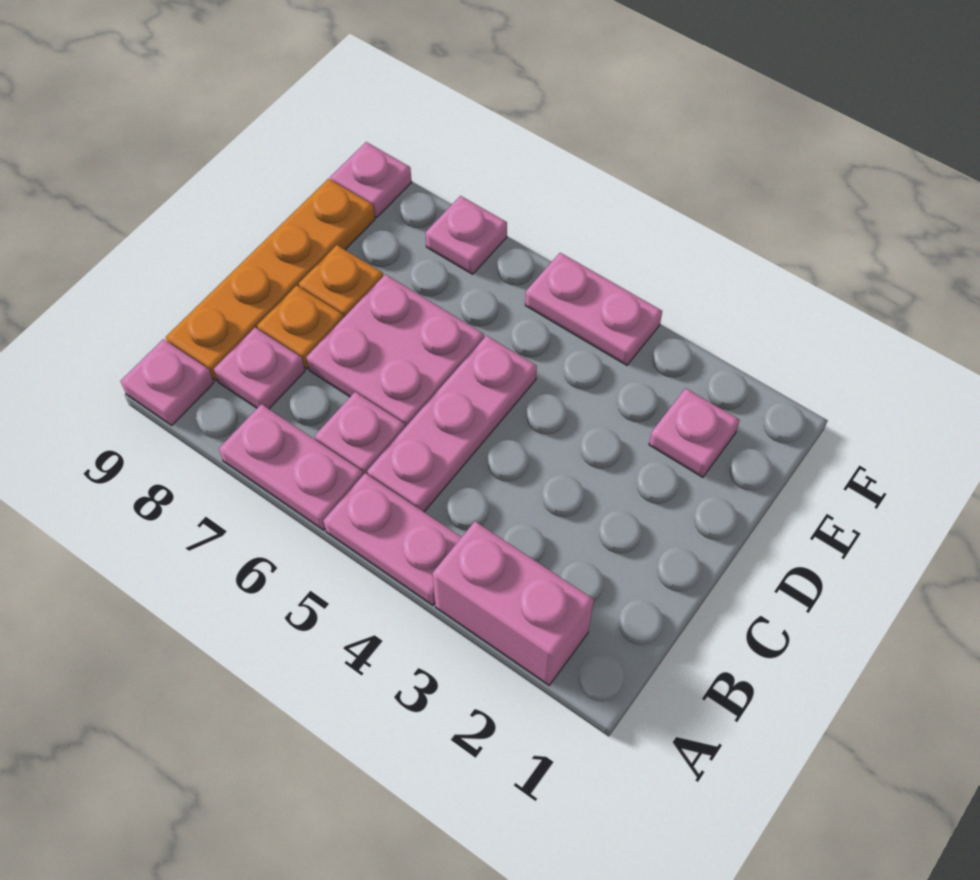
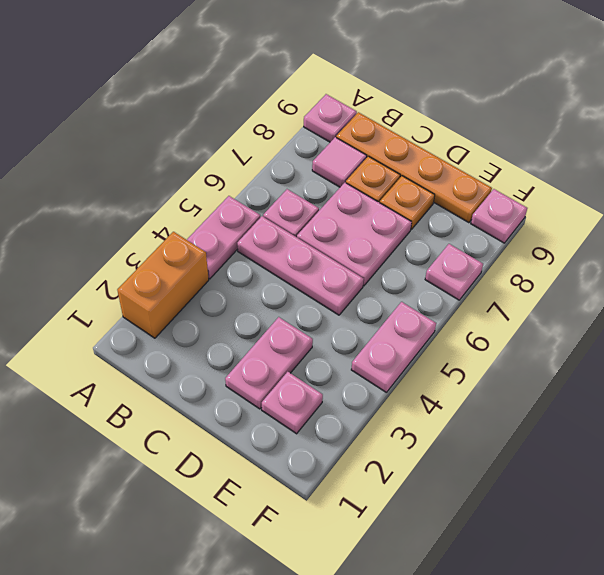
pink brick A2:A3 level 1 -> orange brick A2:A3 level 1
pink plate A6:A7 level 1 -> pink plate D2:D3 level 1
pink plate B8 level 1 -> pink tile B8 level 1

